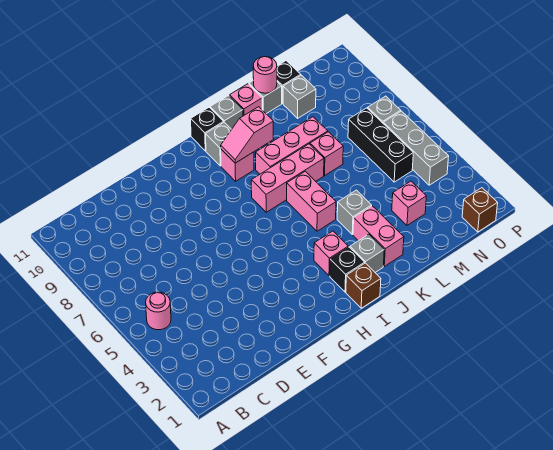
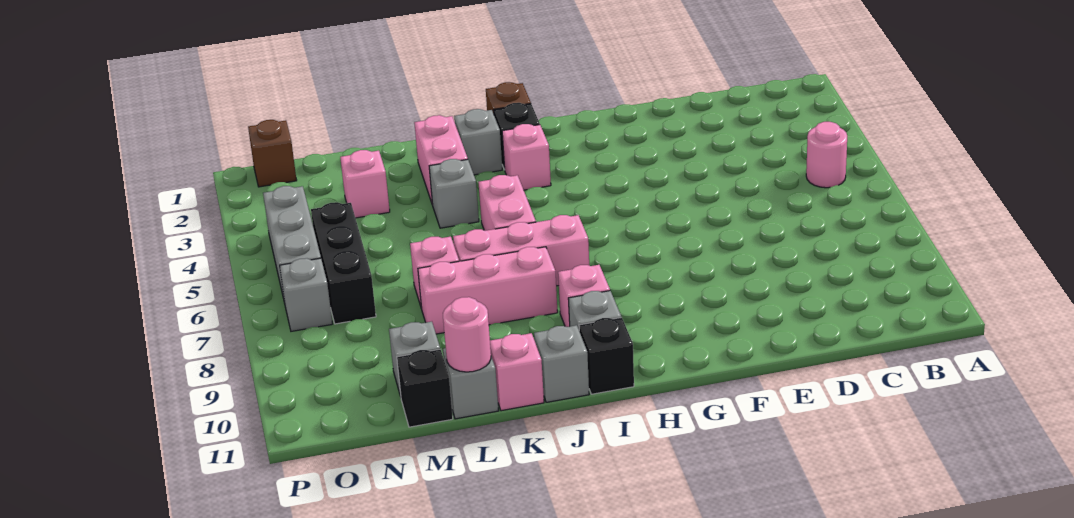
pink slope I9:J9 level 2 top J -> none

